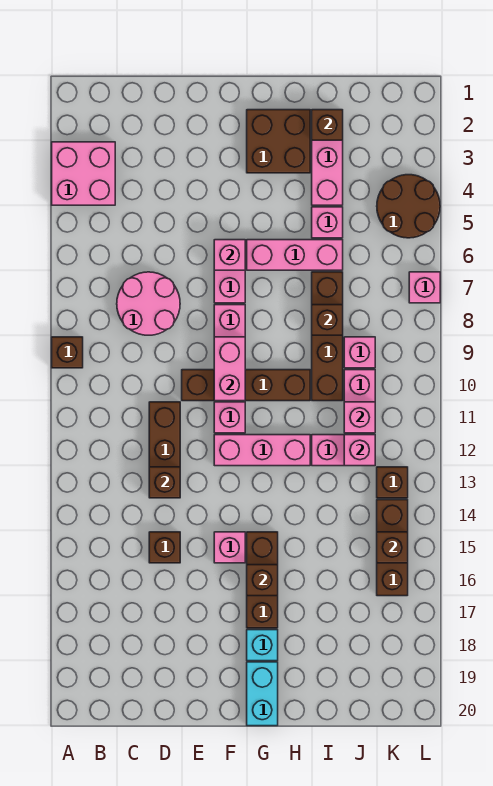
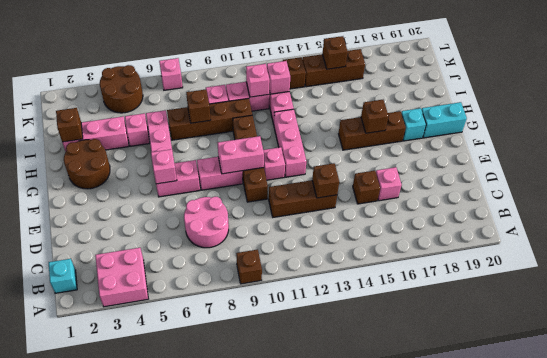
none -> cyan brick B1 level 1
pink brick F15 level 1 -> pink brick D16 level 1
brown brick G2:H3 level 1 -> brown round brick G2:H3 level 1

